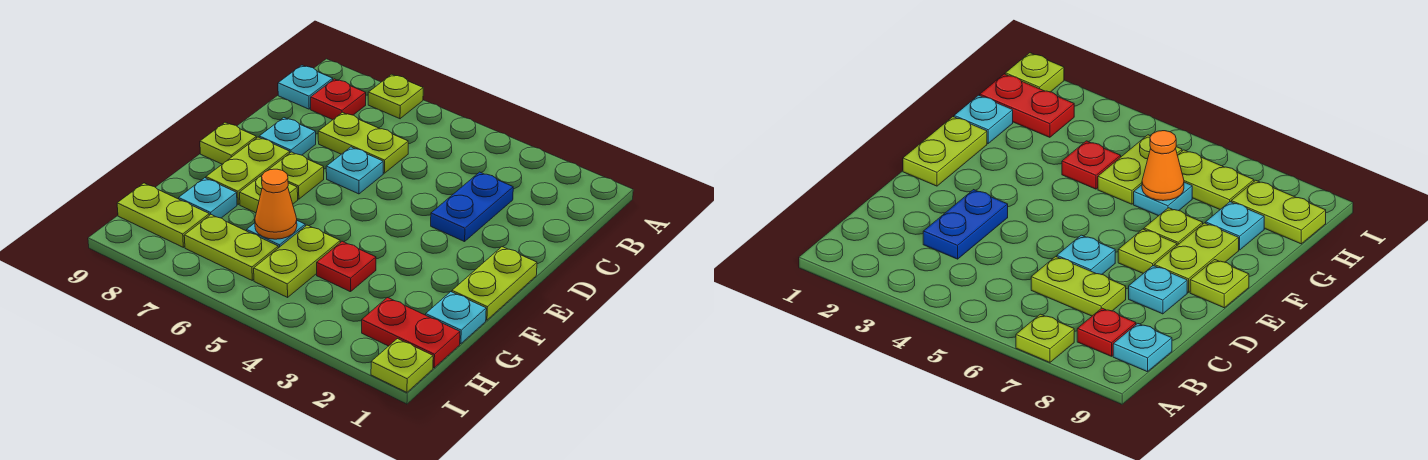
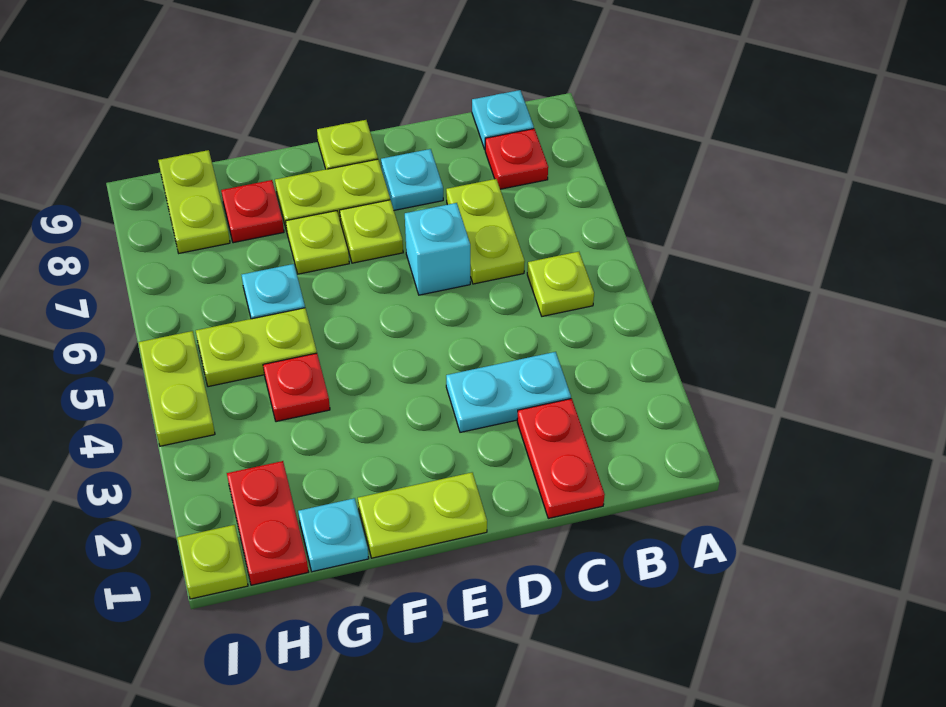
lime plate A7 level 1 -> lime plate B5 level 1
none -> red plate C1:C2 level 1
blue plate C3:D3 level 1 -> cyan plate C3:D3 level 1
cyan plate D6 level 1 -> cyan brick D6 level 1
orange cone G6 level 2 -> none
cyan plate G8 level 1 -> red plate G8 level 1
lime plate H6:H7 level 1 -> lime plate I4:I5 level 1

